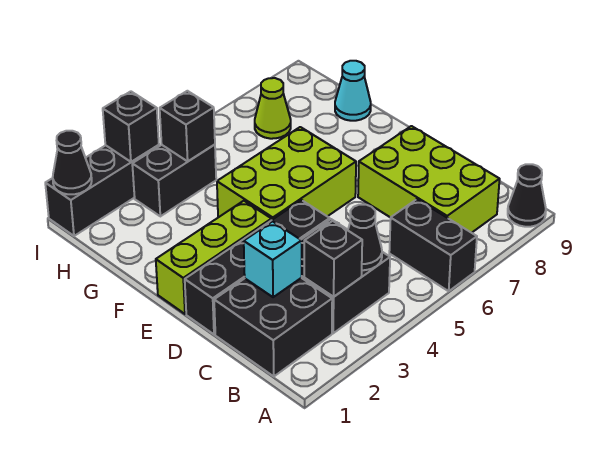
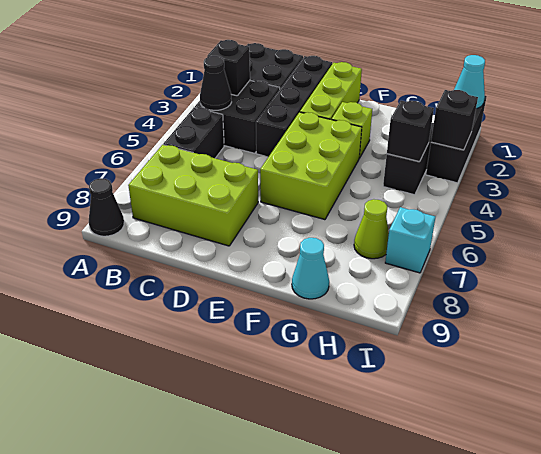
black brick A6:B6 level 1 -> black brick B5:B6 level 1
cyan brick C2 level 2 -> cyan brick I7 level 1
none -> lime brick F3 level 1
black cone I1 level 2 -> cyan cone I1 level 2

